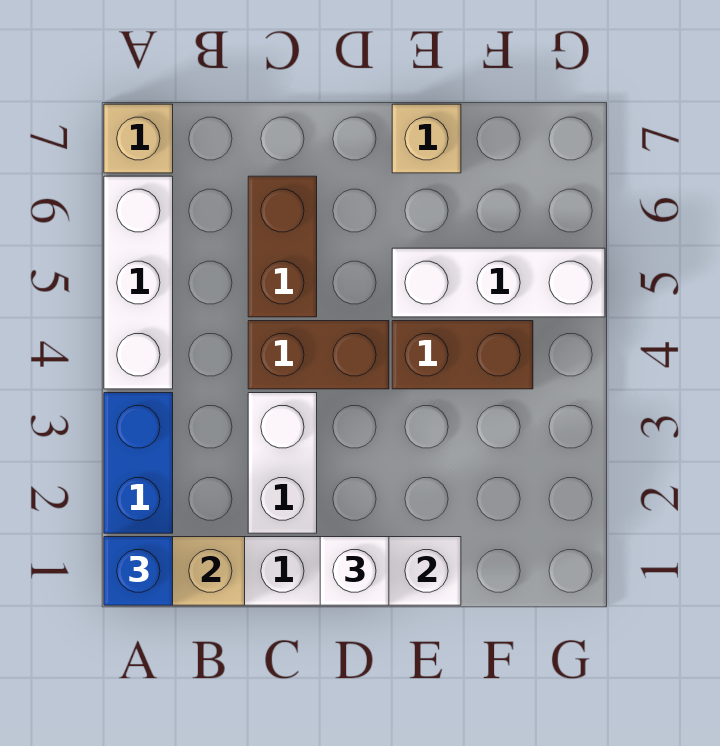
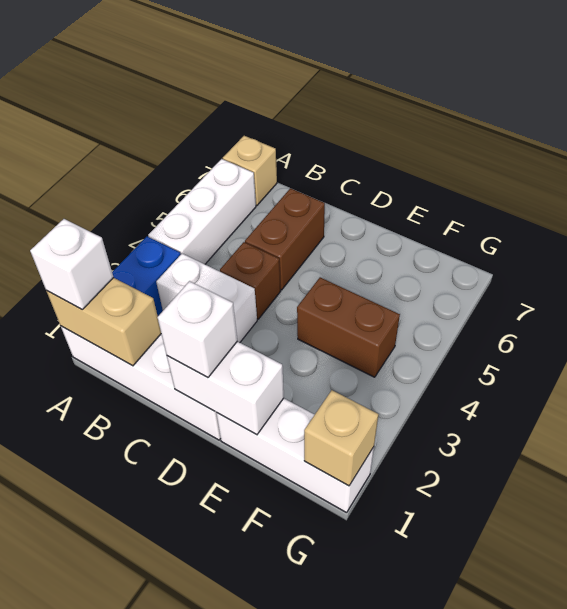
blue brick A1 level 3 -> white brick A1 level 3
white brick C2:C3 level 1 -> white brick B3:C3 level 1
brown brick C4:D4 level 1 -> brown brick C4 level 1
white brick E5:G5 level 1 -> white brick E1:G1 level 1
tan brick E7 level 1 -> tan brick G1 level 2

